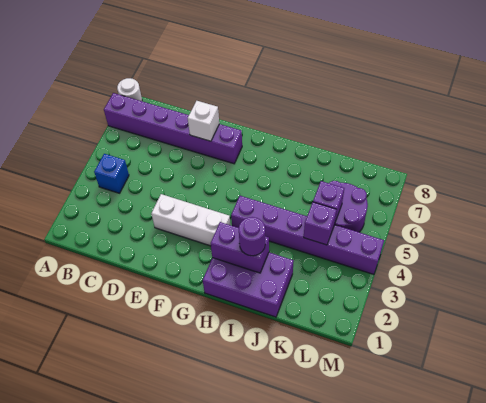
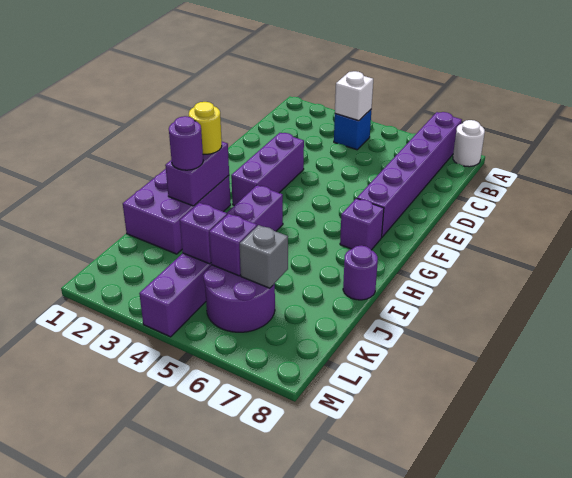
white brick E3:G3 level 1 -> purple brick E3:G3 level 1
white brick E7 level 2 -> white brick B4 level 2
none -> purple brick G7 level 1
none -> yellow round brick H2 level 3
none -> purple round brick I8 level 1
none -> grey brick K6 level 2

